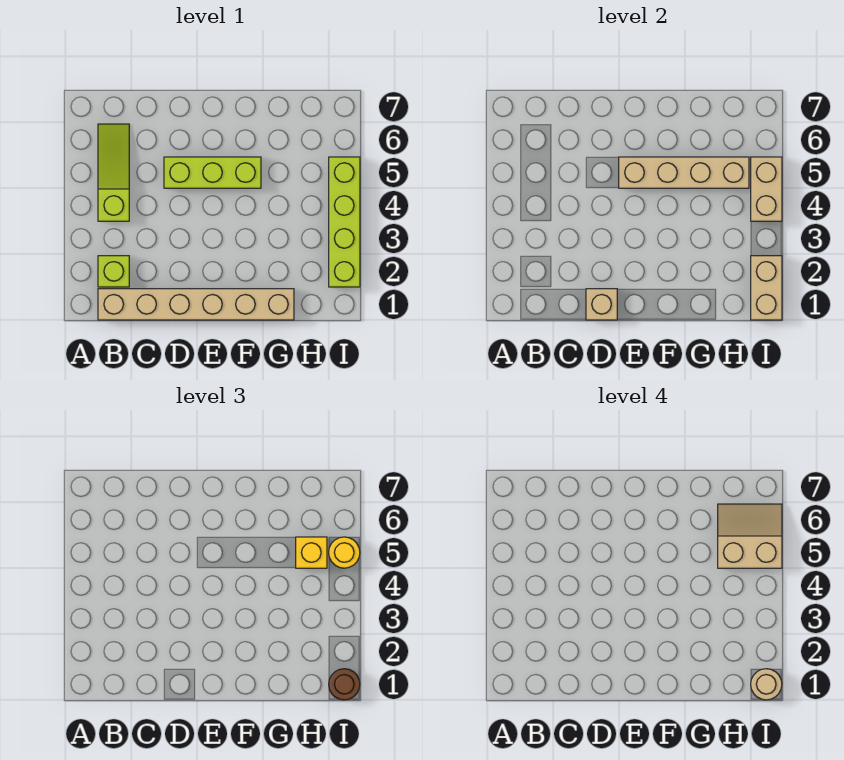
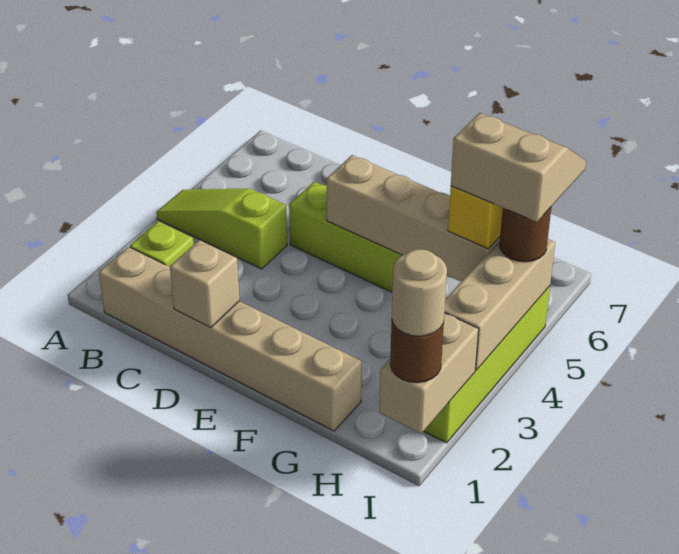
lime slope B4:B6 level 1 top 4 -> lime slope A4:C4 level 1 top C
tan brick I4:I5 level 2 -> tan brick I3:I5 level 2
yellow round brick I5 level 3 -> brown round brick I5 level 3

